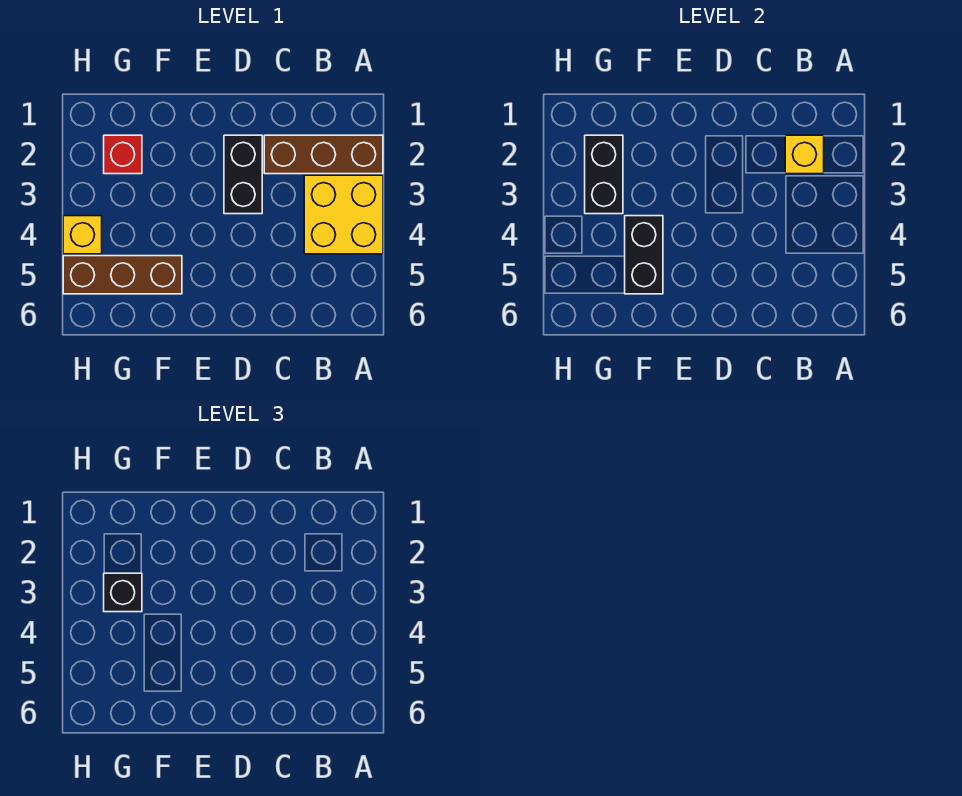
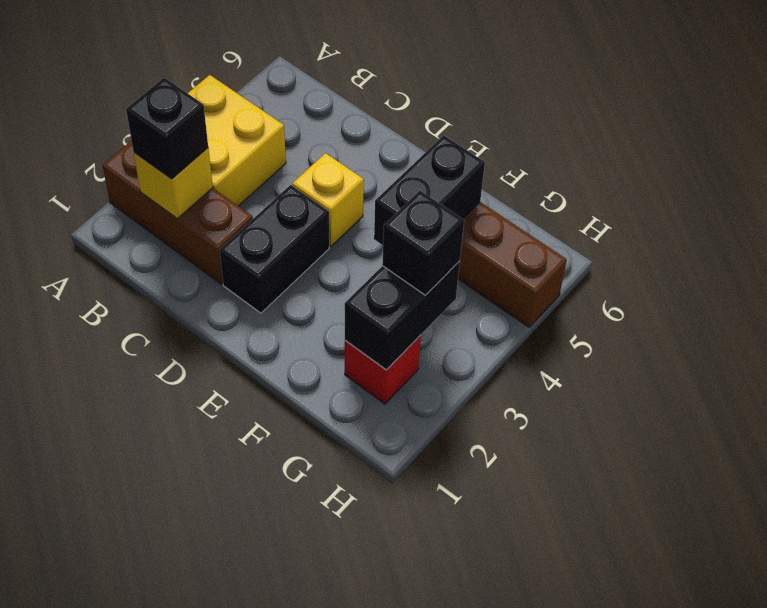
none -> black brick B2 level 3
yellow brick H4 level 1 -> yellow brick D4 level 1

